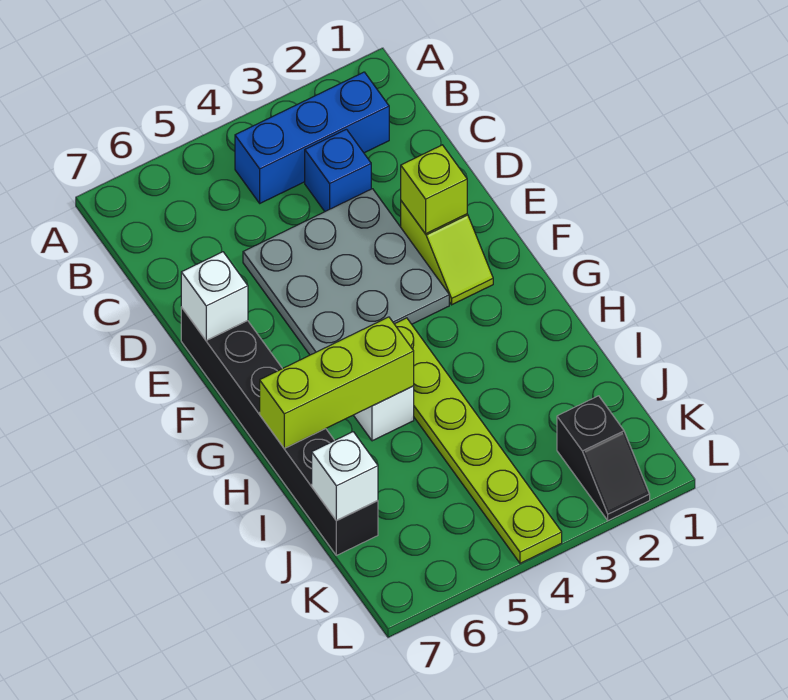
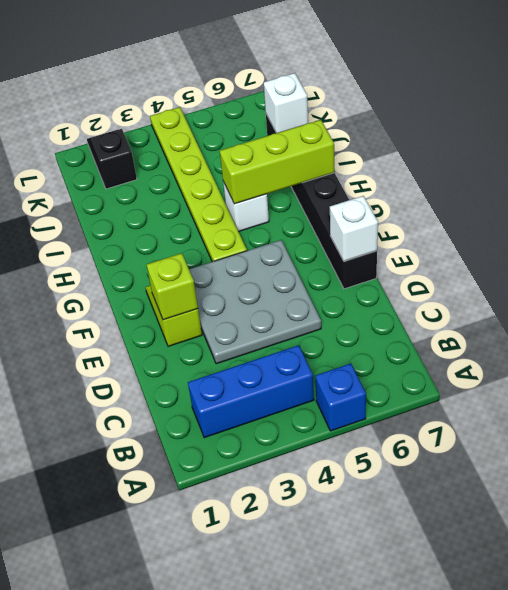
blue brick C3 level 1 -> blue brick A5 level 1

